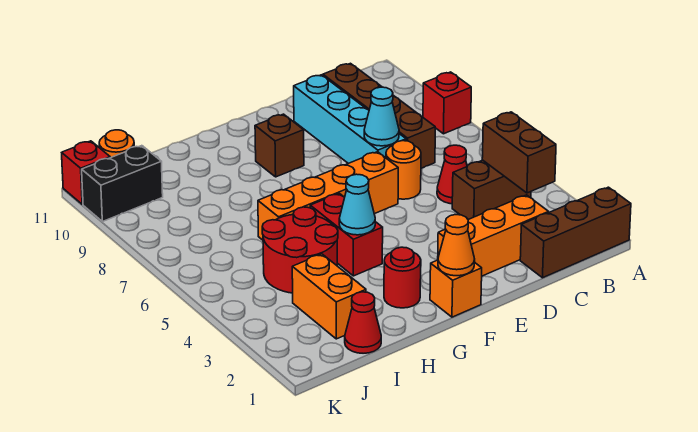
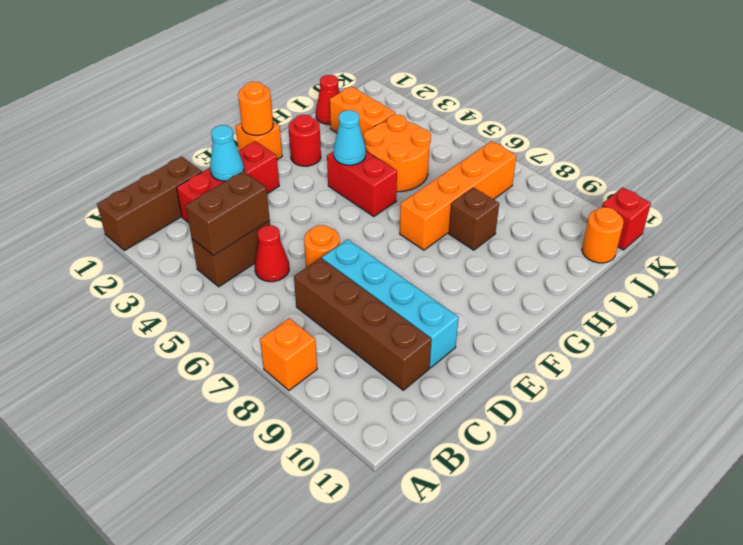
red brick A8 level 1 -> orange brick A8 level 1
brown brick B3:B4 level 2 -> brown brick B4:C4 level 2
orange brick C2:E2 level 1 -> red brick C2:E2 level 1
cyan cone D7 level 2 -> cyan cone D2 level 2
orange brick E6:H6 level 1 -> orange brick G7:J7 level 1
orange cone F1 level 2 -> orange round brick F1 level 2
brown brick F9 level 1 -> brown brick H8 level 1
red round brick H4:I5 level 1 -> orange round brick H4:I5 level 1
black brick J10:K10 level 1 -> none

